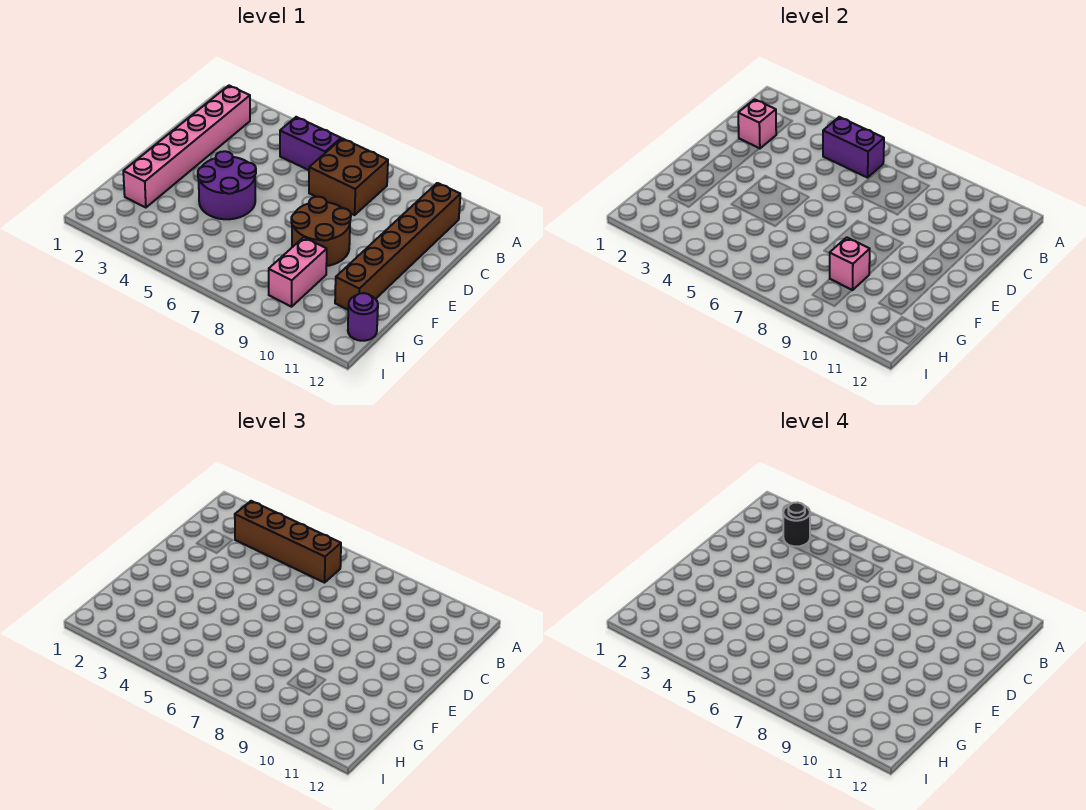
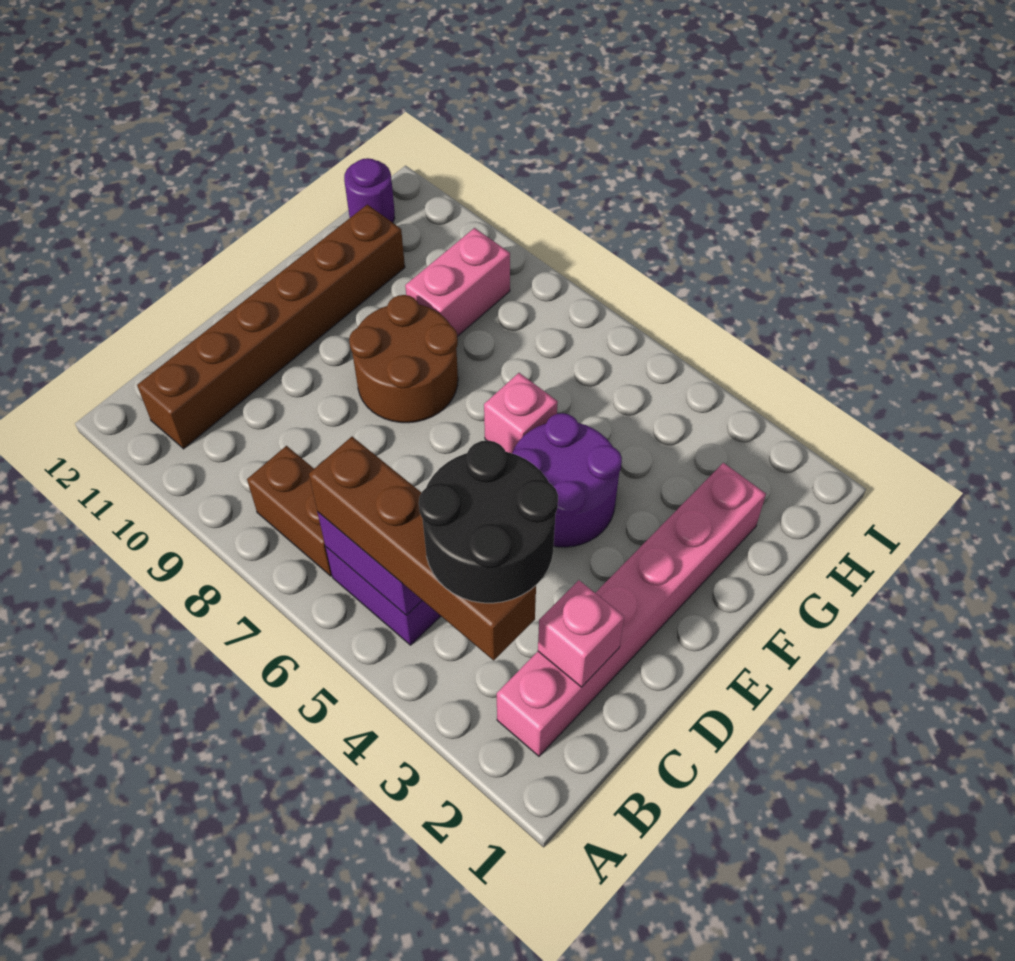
black round brick B3 level 4 -> black round brick B3:C4 level 4
brown brick B7:C8 level 1 -> brown brick B7:B8 level 1
pink brick G9 level 2 -> pink brick F6 level 1

